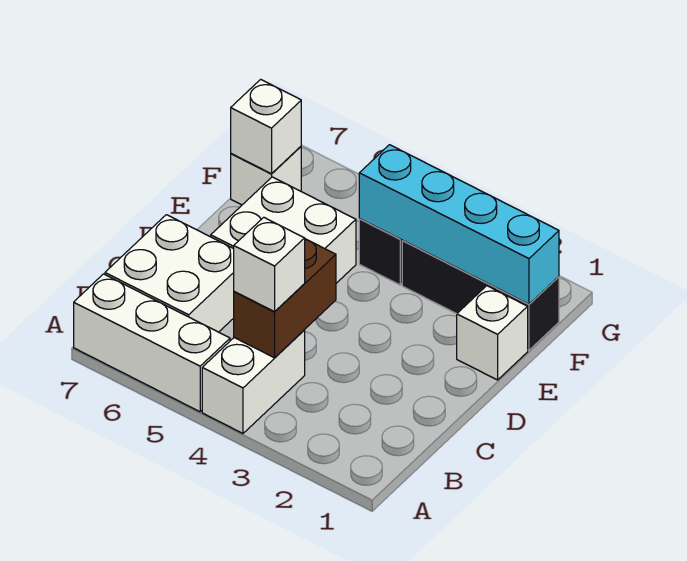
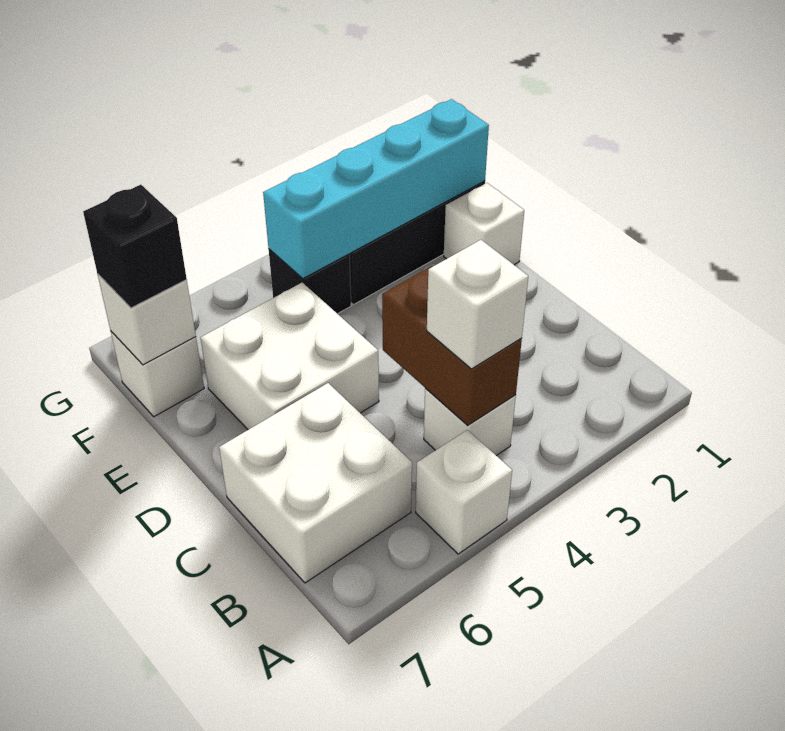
white brick A4:B4 level 1 -> white brick B4 level 1
white brick A5:A7 level 1 -> white brick A5 level 1
none -> black brick F7 level 3

